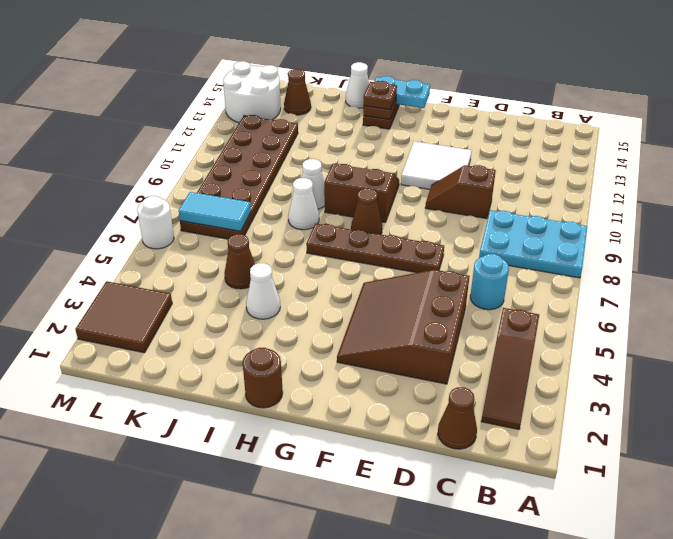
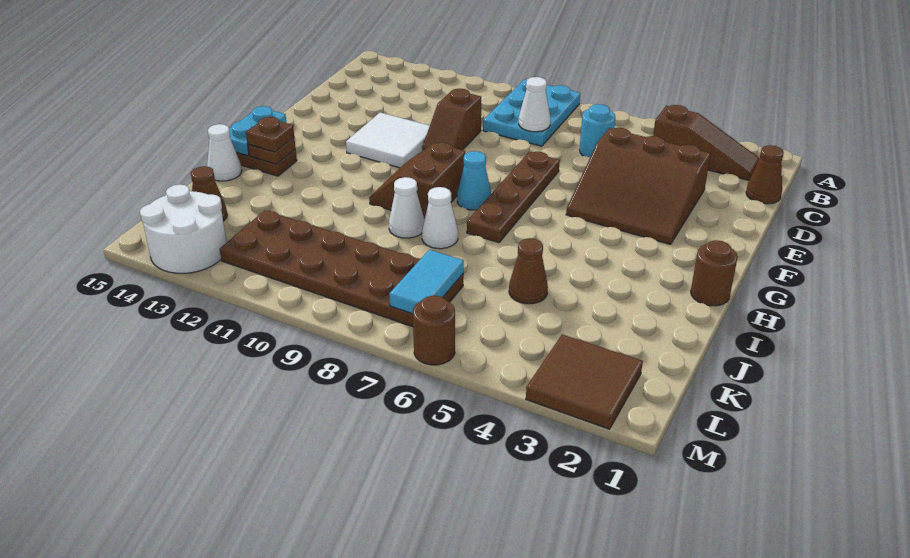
brown cone G8 level 1 -> cyan cone G8 level 1
white cone I4 level 1 -> white cone C8 level 2
white round brick M6 level 1 -> brown round brick M6 level 1

